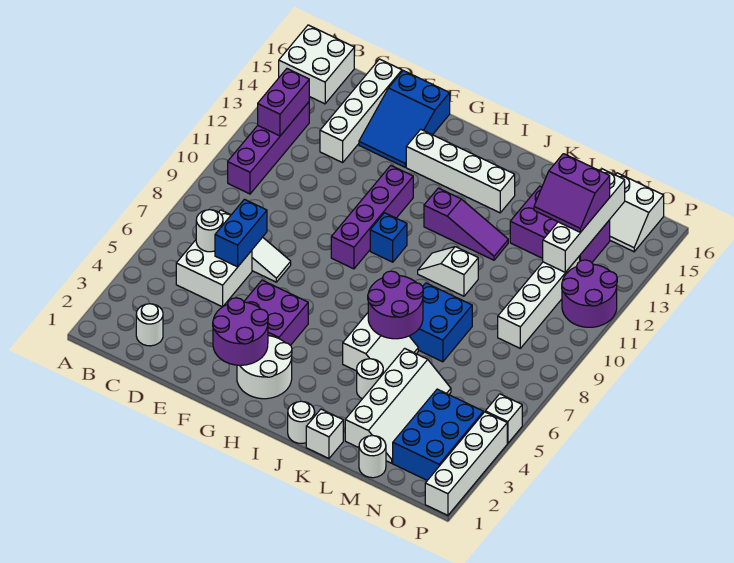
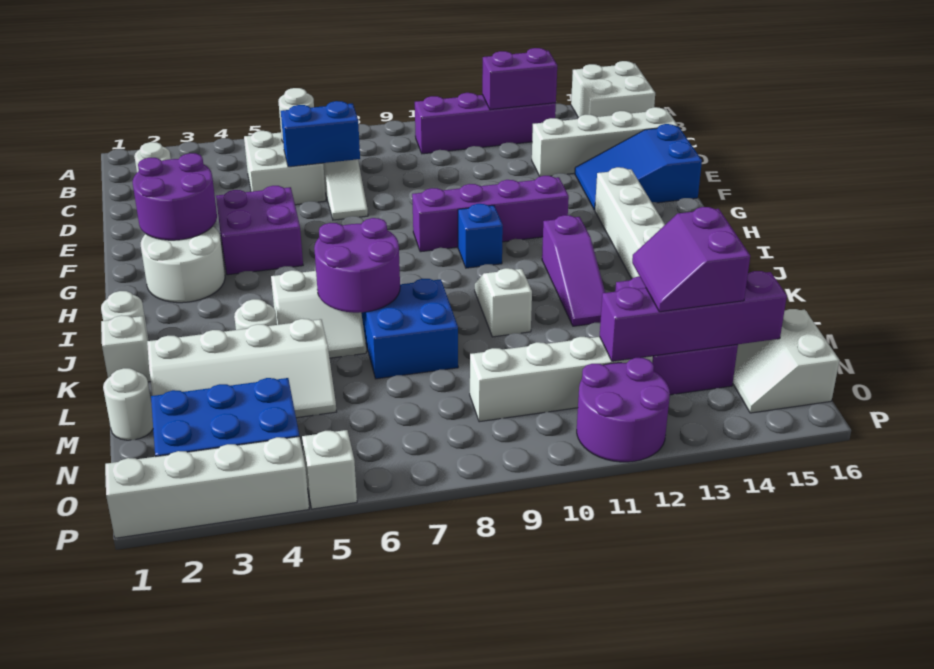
white brick N12:N15 level 2 -> purple brick N12:N15 level 2

